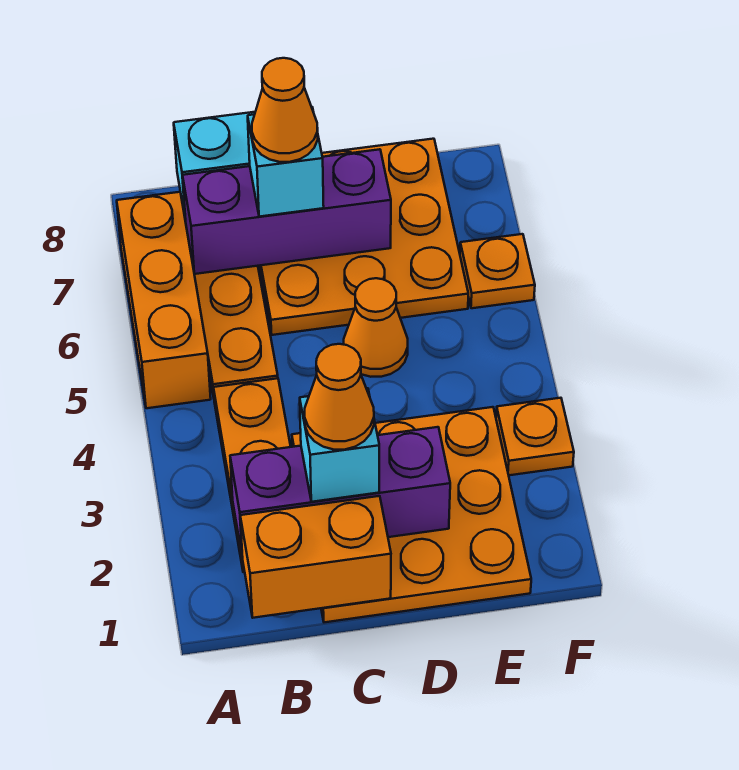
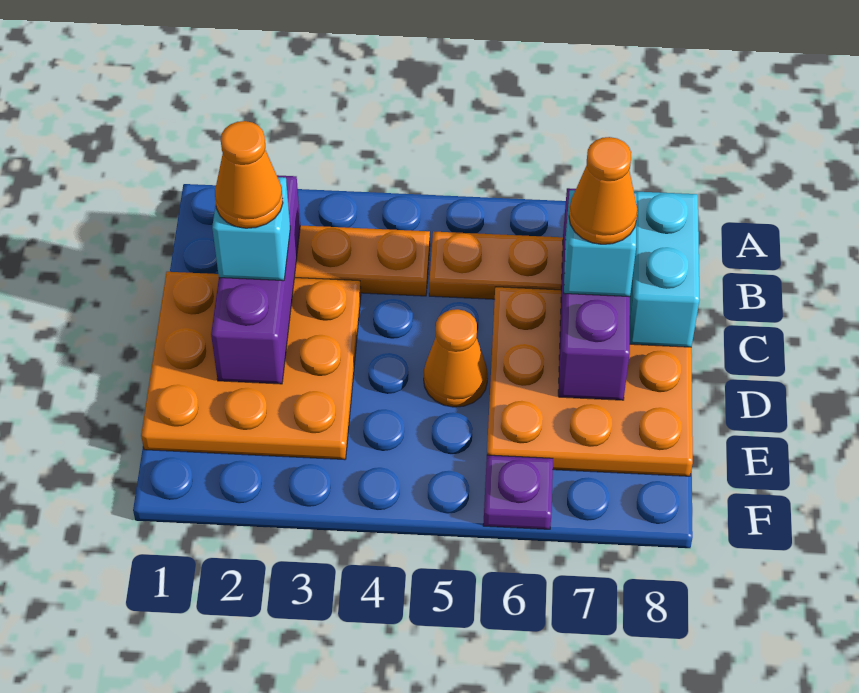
orange brick A5:A7 level 1 -> none
orange brick B1:C1 level 2 -> none
orange plate F3 level 1 -> none
orange plate F6 level 1 -> purple plate F6 level 1

